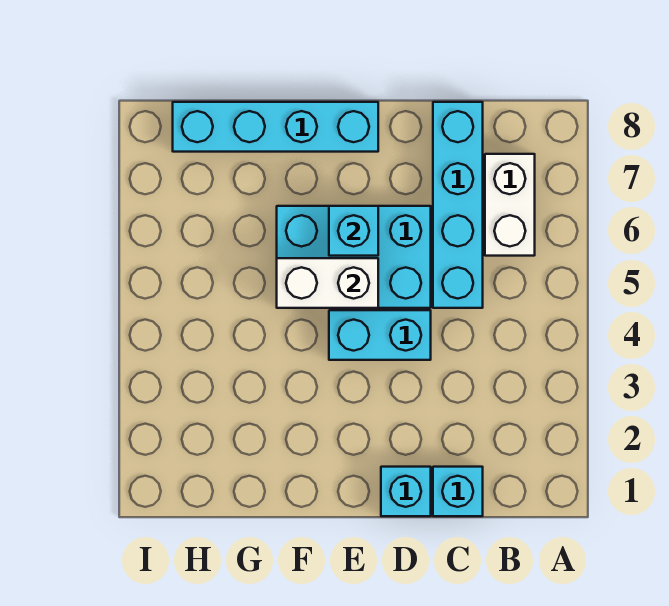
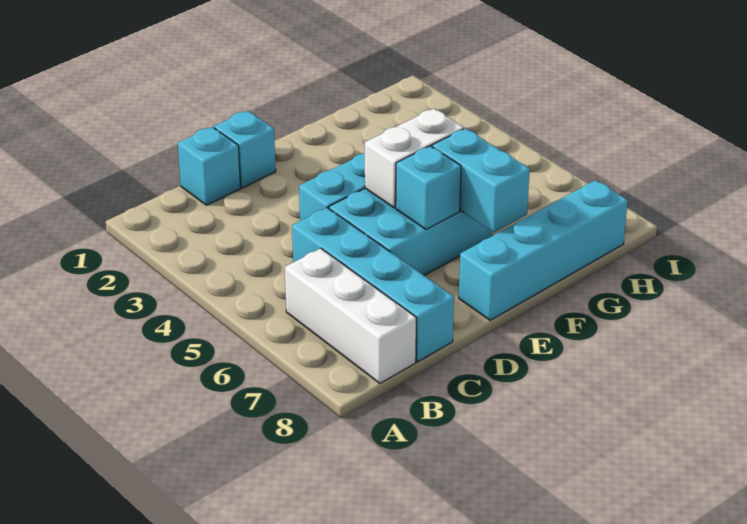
white brick B6:B7 level 1 -> white brick B6:B8 level 1
none -> cyan brick F6:F7 level 2

